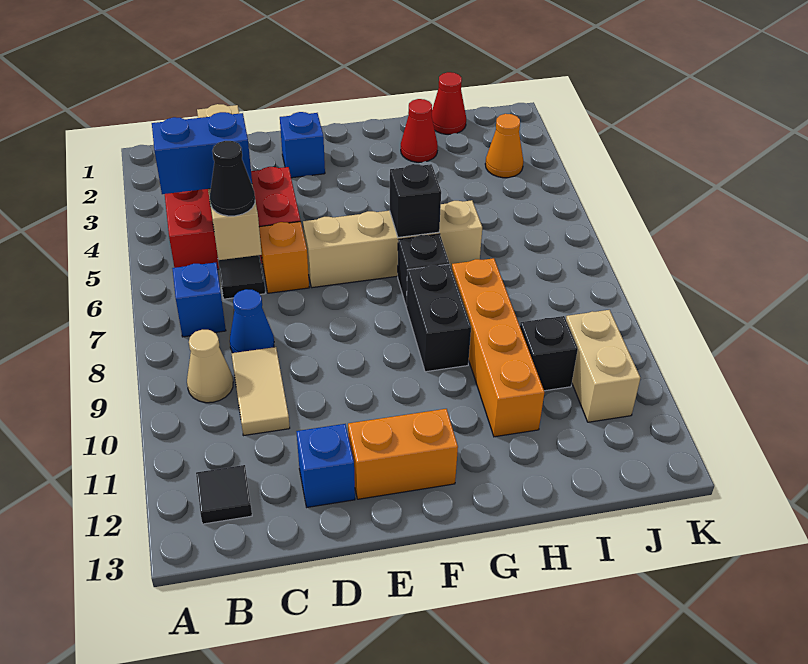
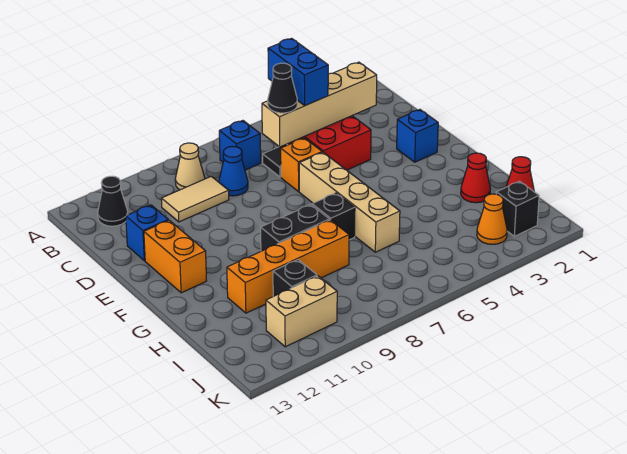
black tile B12 level 1 -> black cone B12 level 1
black brick G6 level 2 -> black brick J2 level 1

